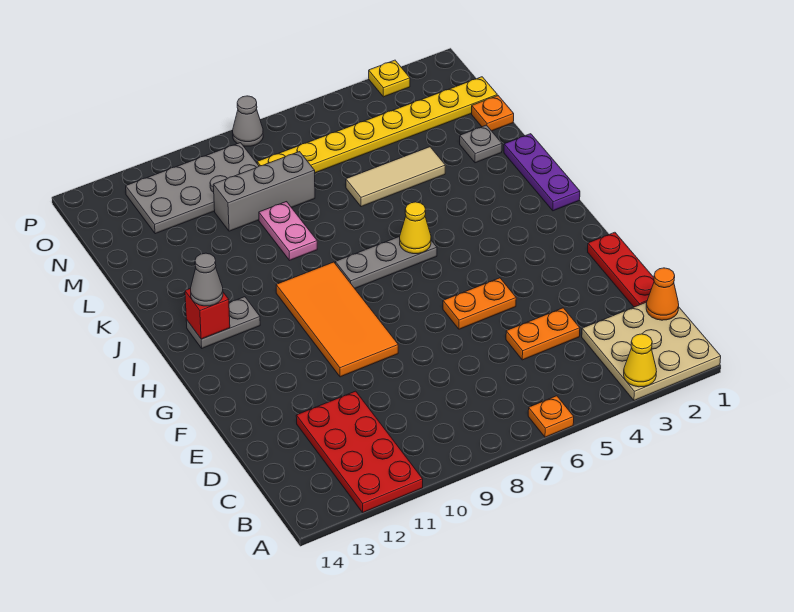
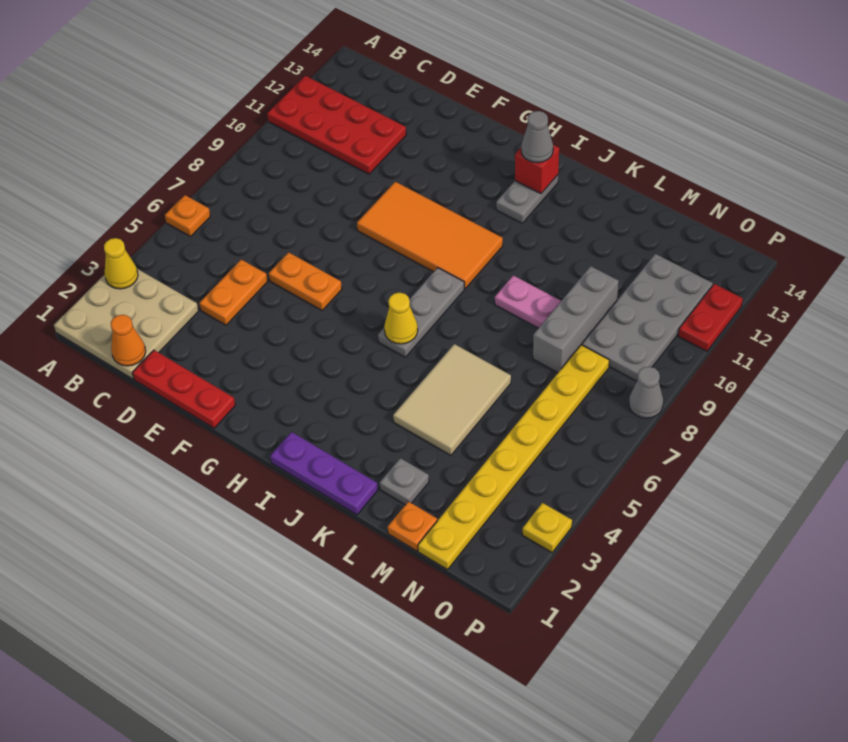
orange plate F5:F6 level 1 -> orange plate E6:F6 level 1
tan tile L4:L6 level 1 -> tan tile K4:L6 level 1
none -> red plate P11:P12 level 1

